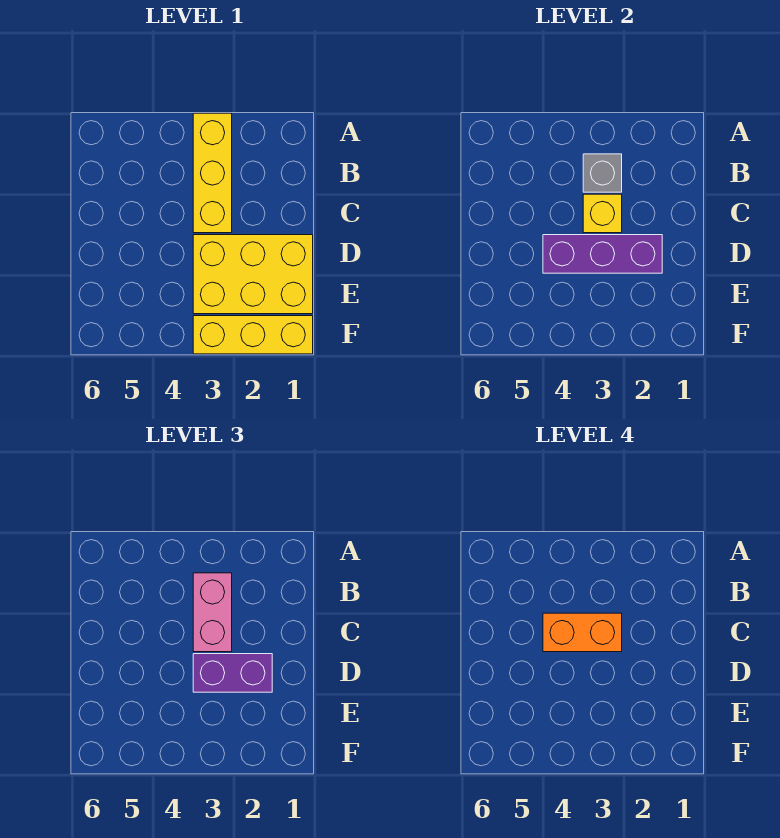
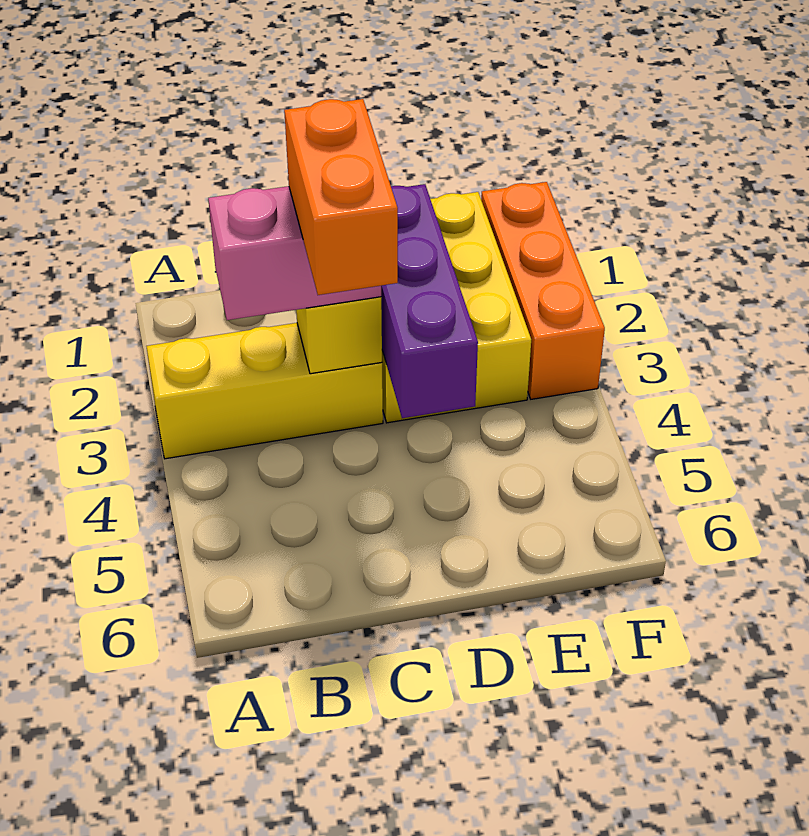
grey brick B3 level 2 -> none
purple brick D2:D3 level 3 -> none
yellow brick F1:F3 level 1 -> orange brick F1:F3 level 1

